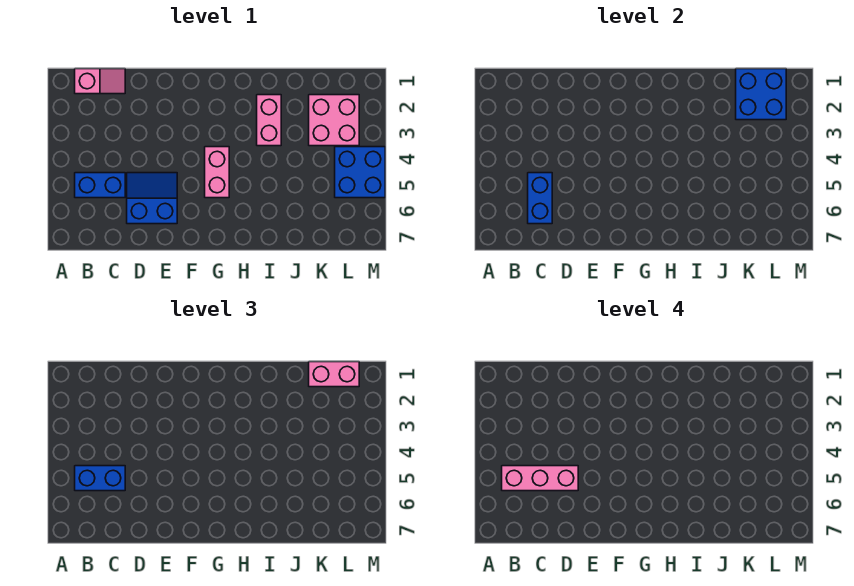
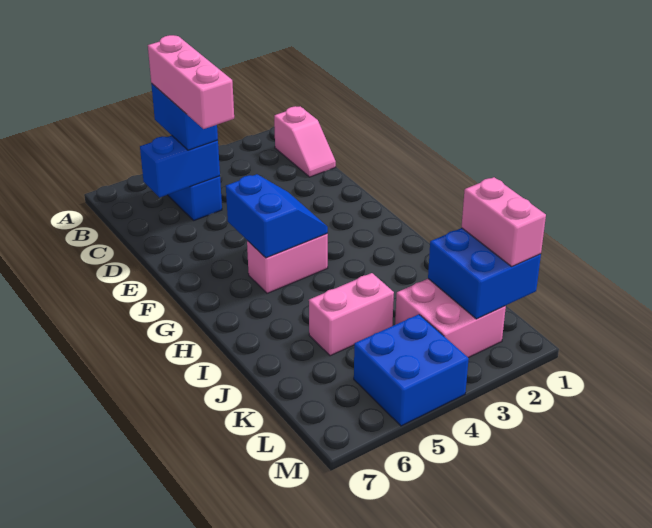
blue slope D5:E6 level 1 top 6 -> blue slope F4:G5 level 2 top 5
pink brick I2:I3 level 1 -> pink brick J4:J5 level 1

